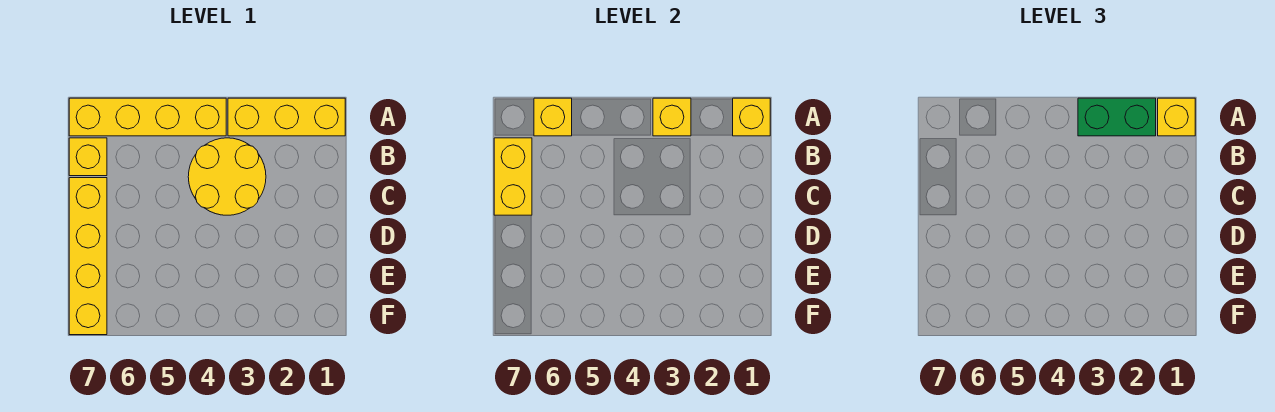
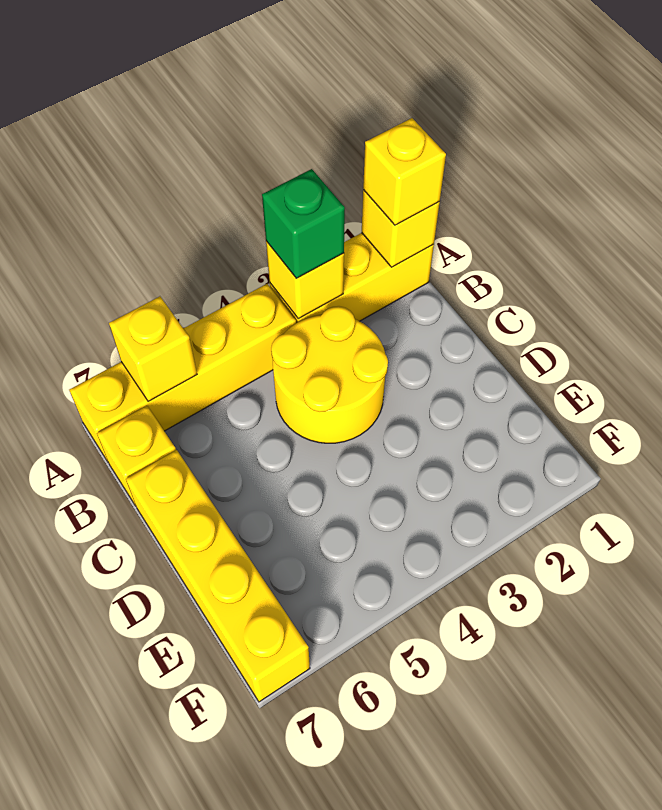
green brick A2:A3 level 3 -> green brick A3 level 3
yellow brick B7:C7 level 2 -> none

